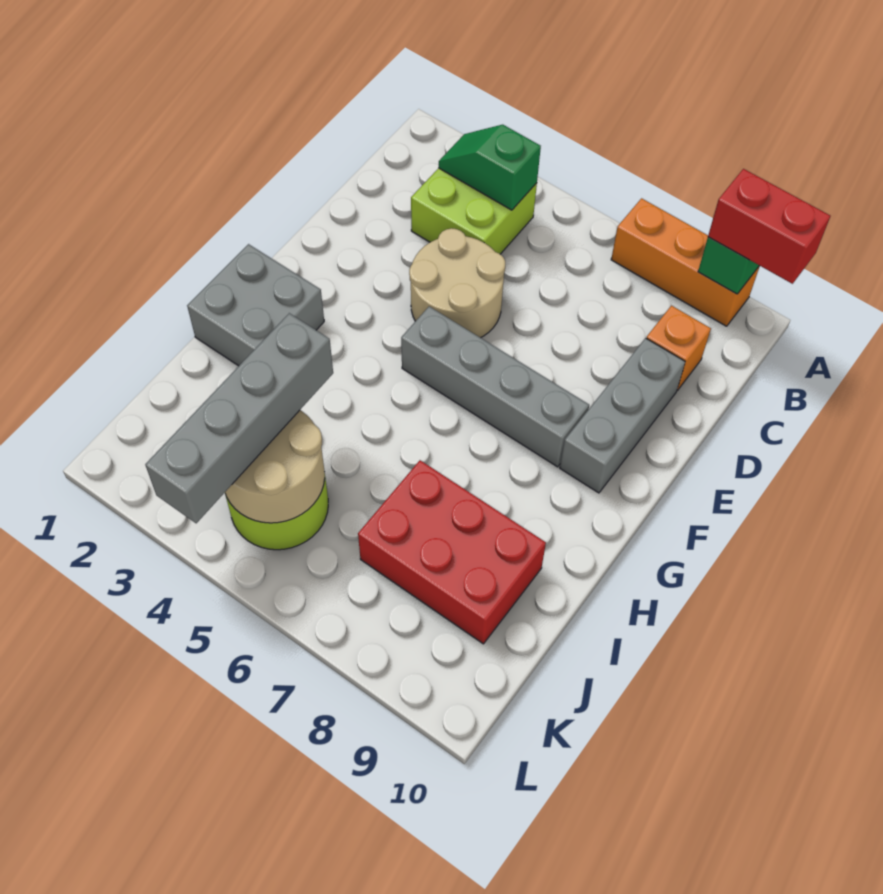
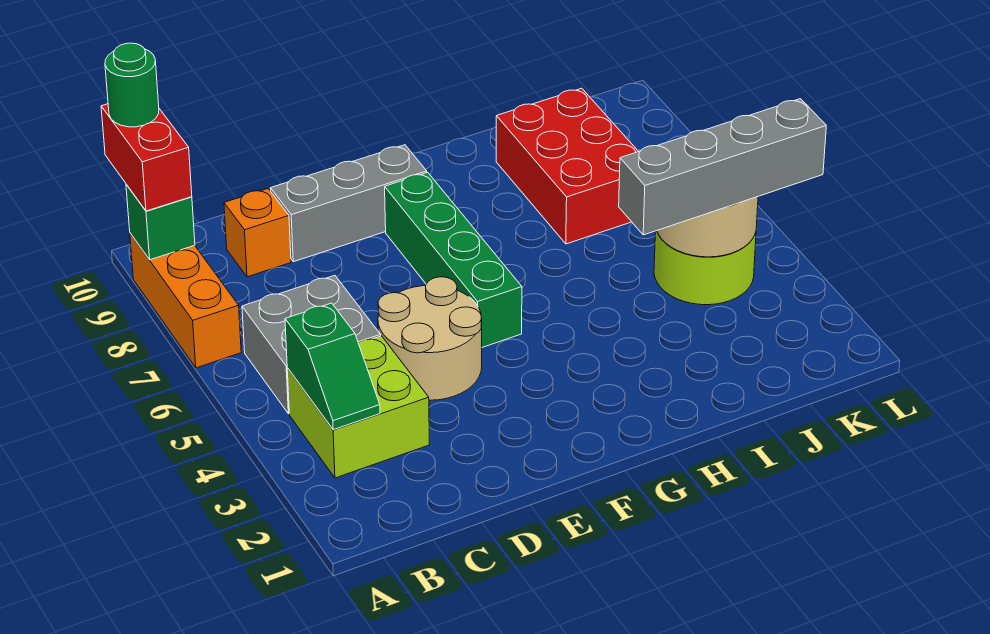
none -> green round brick A10 level 4
grey brick F5:F8 level 1 -> green brick F5:F8 level 1
grey brick G1:H2 level 1 -> grey brick B5:C6 level 1

